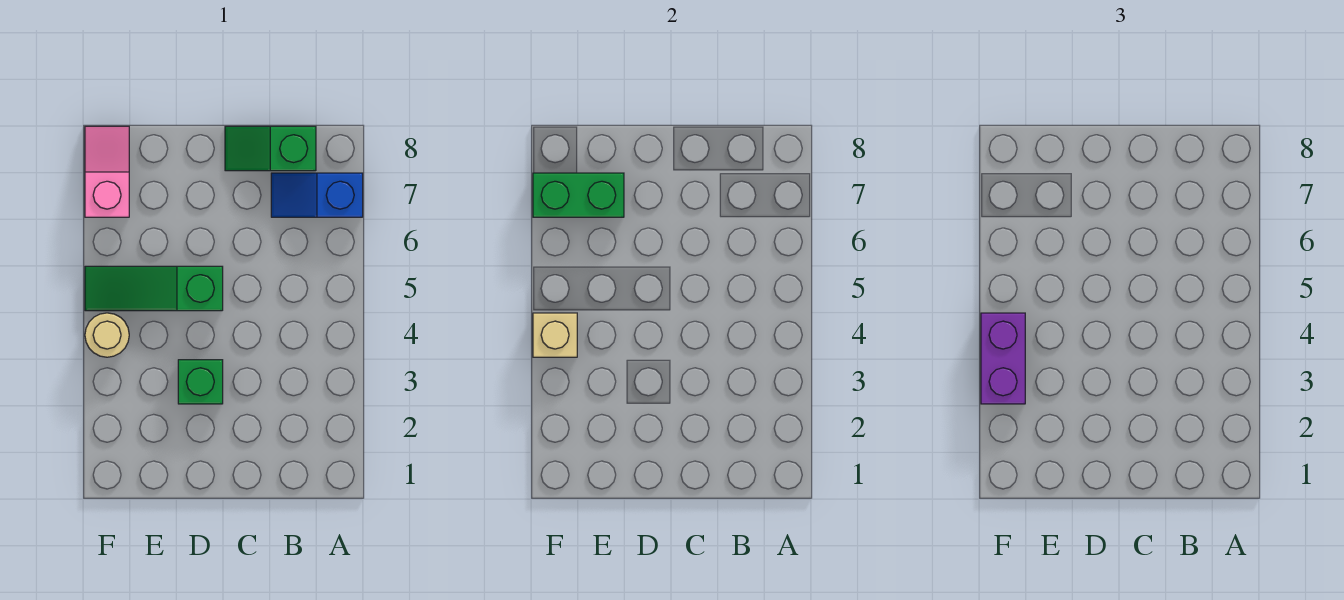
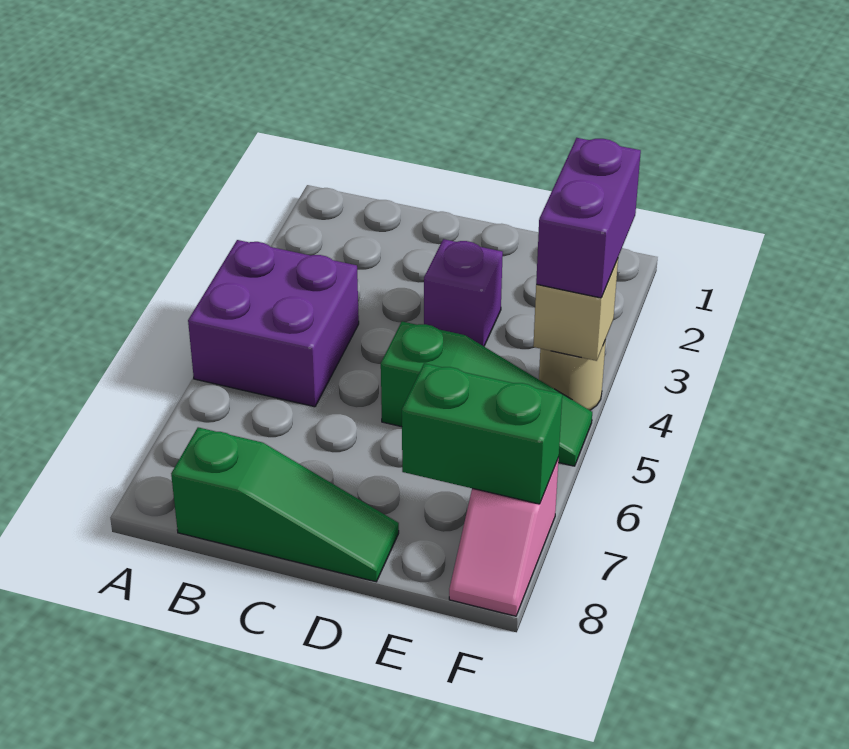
none -> purple brick A4:B5 level 1
blue slope A7:B7 level 1 top A -> none
green slope B8:C8 level 1 top B -> green slope B8:D8 level 1 top B
green brick D3 level 1 -> purple brick D3 level 1

